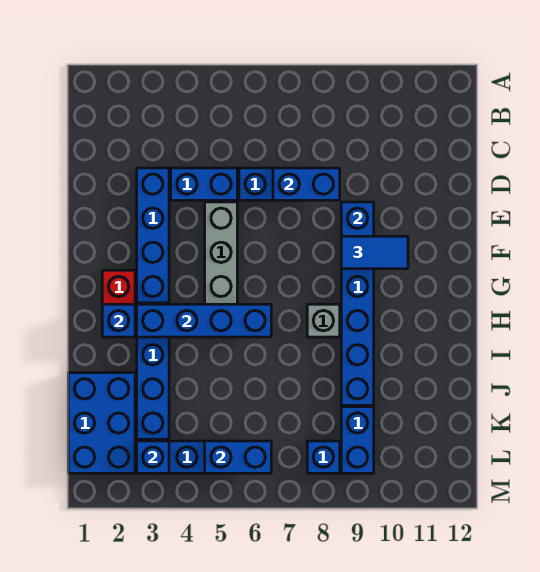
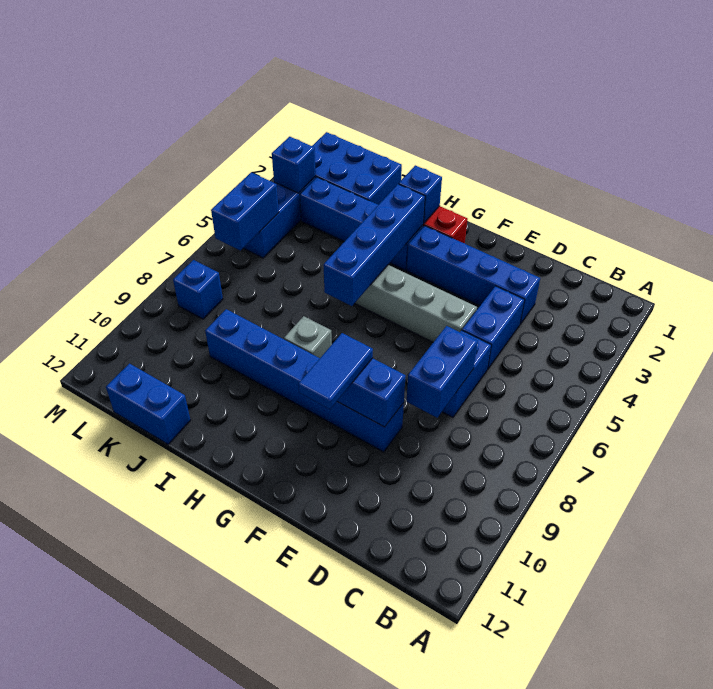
blue brick K9:L9 level 1 -> blue brick J12:K12 level 1

